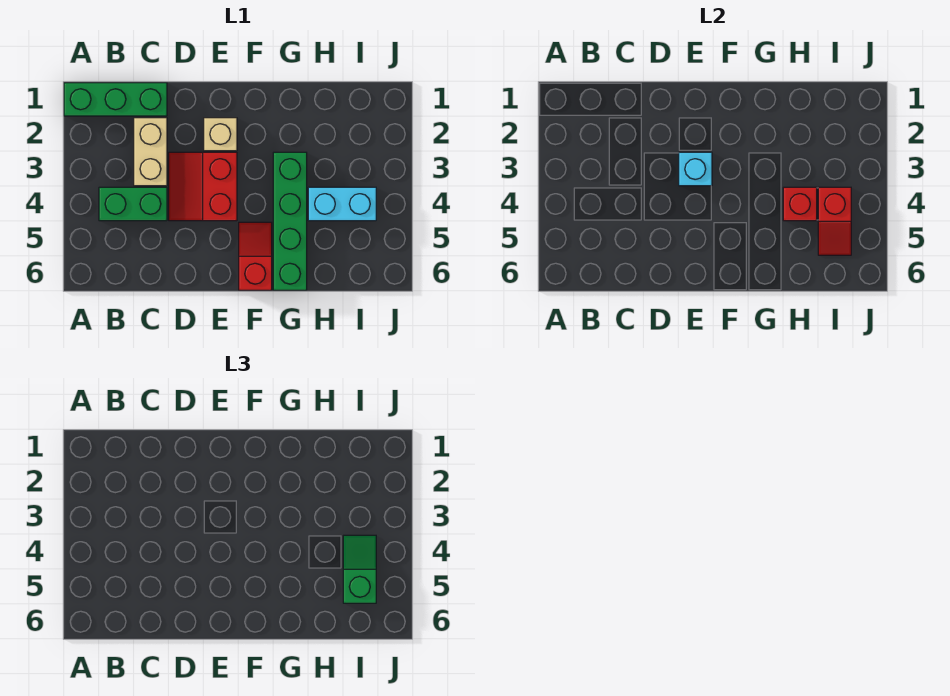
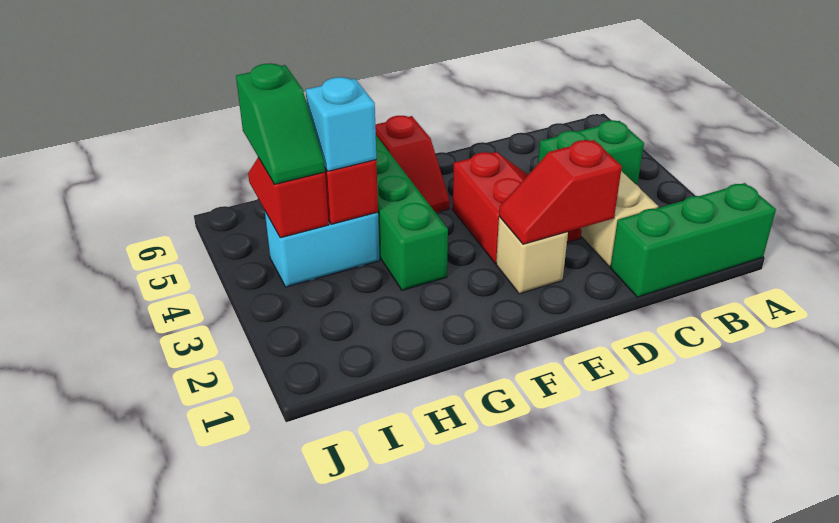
none -> red slope D2:E2 level 2 top D
cyan brick E3 level 2 -> cyan brick H4 level 3

